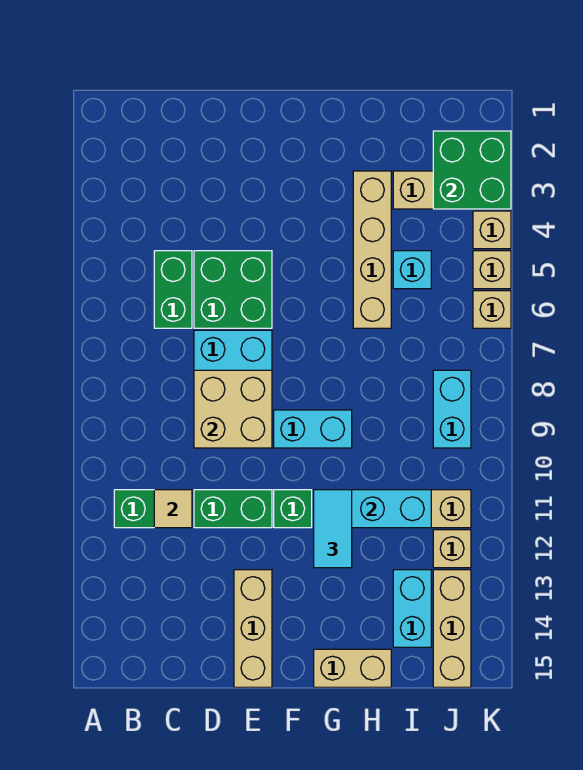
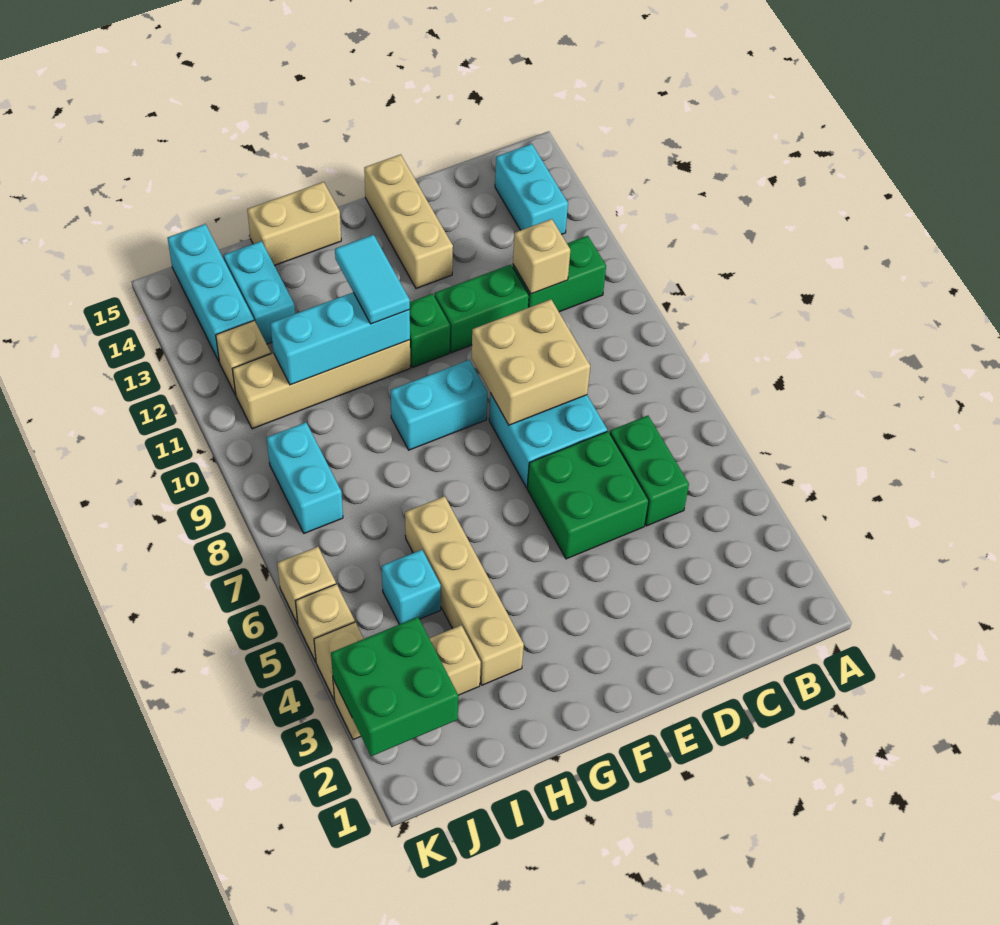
none -> cyan brick B13:B14 level 1
tan tile C11 level 2 -> tan brick C11 level 2
tan brick J13:J15 level 1 -> cyan brick J13:J15 level 1

